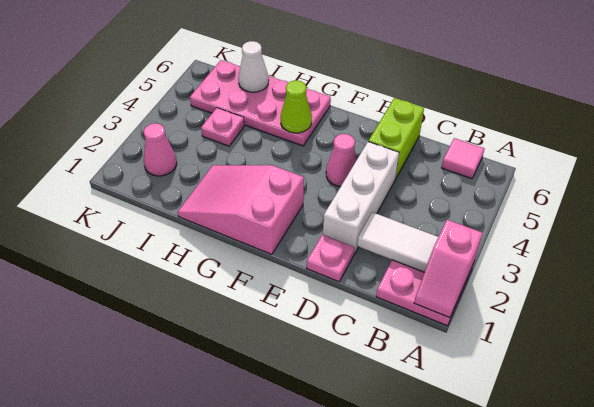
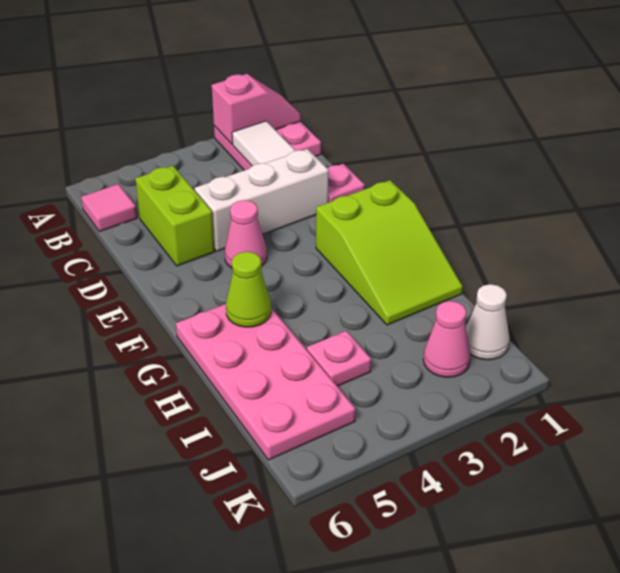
lime brick D5:D6 level 1 -> lime brick C5:D5 level 1
pink slope F1:H2 level 1 top F -> lime slope F1:H2 level 1 top F
white cone I6 level 2 -> white cone J1 level 1

